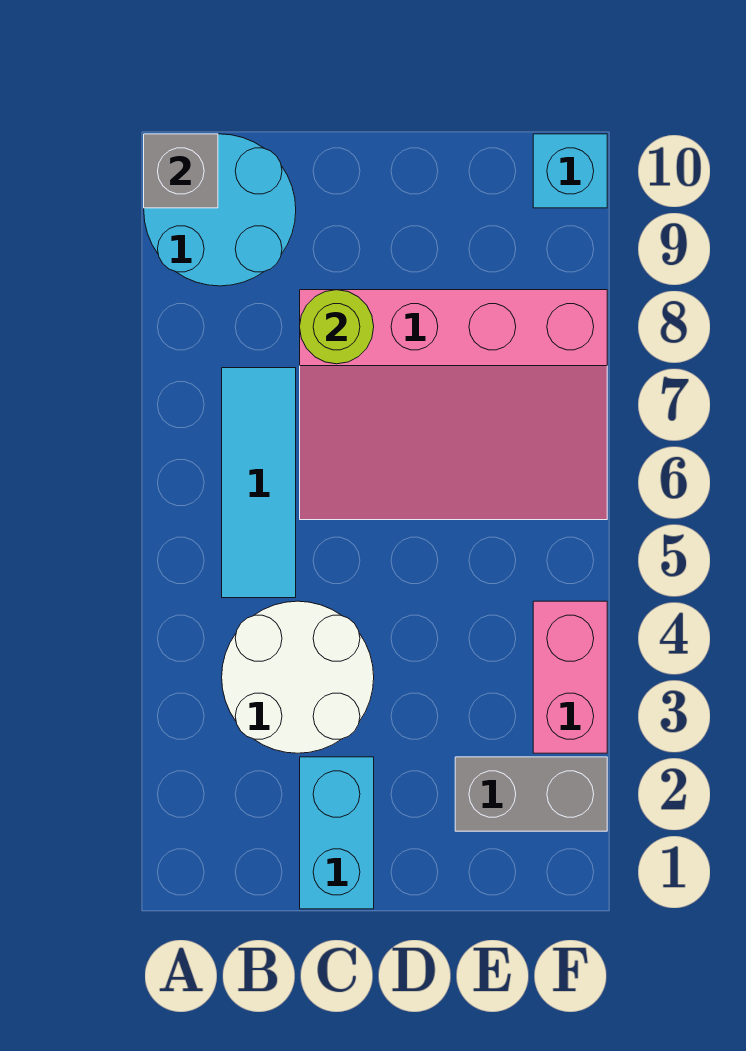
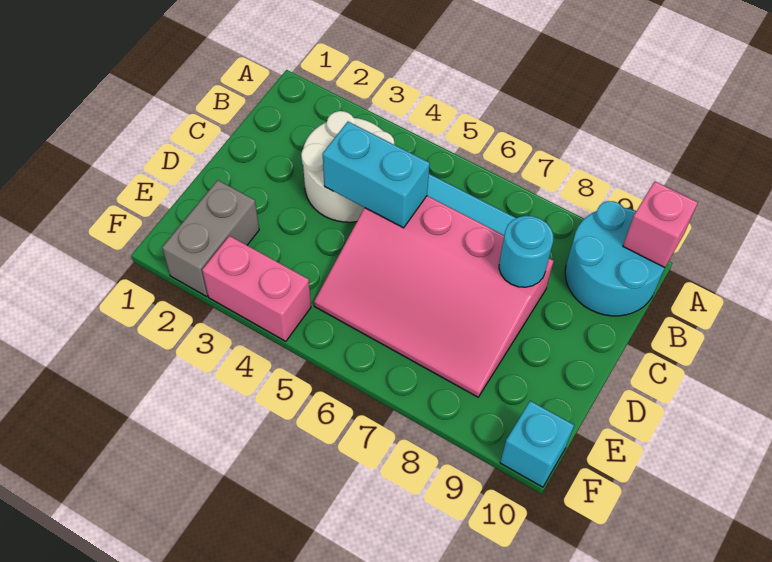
grey brick A10 level 2 -> pink brick A10 level 2
cyan brick C1:C2 level 1 -> cyan brick C4:C5 level 2
pink slope C6:F8 level 1 top 8 -> pink slope C5:E8 level 1 top C
lime round brick C8 level 2 -> cyan round brick C8 level 2

